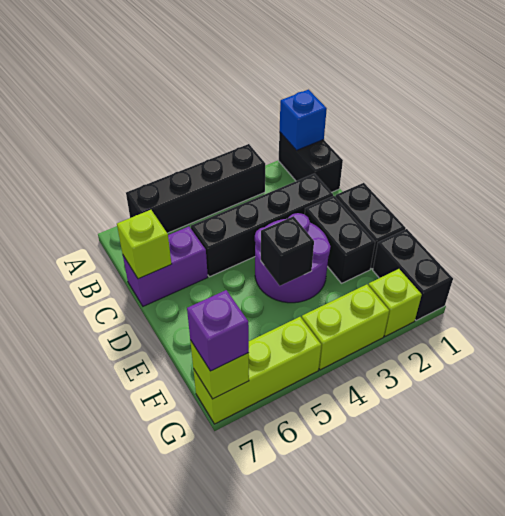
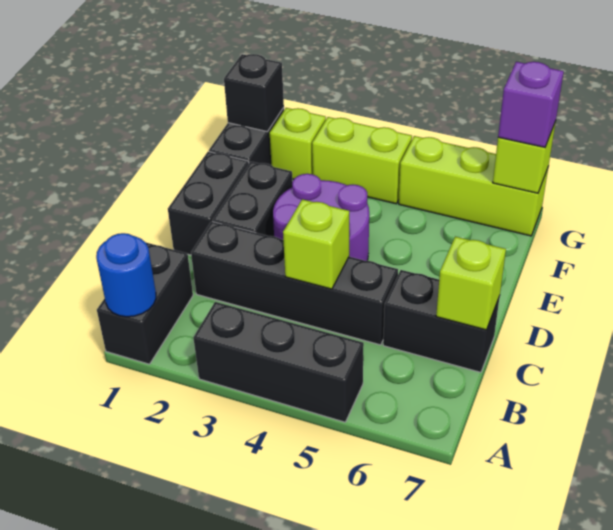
blue brick A1 level 2 -> blue round brick A1 level 2
black brick A3:A6 level 1 -> black brick A3:A5 level 1
none -> lime brick C4 level 2
purple brick C6:C7 level 1 -> black brick C6:C7 level 1
black brick E4 level 2 -> black brick G1 level 2

